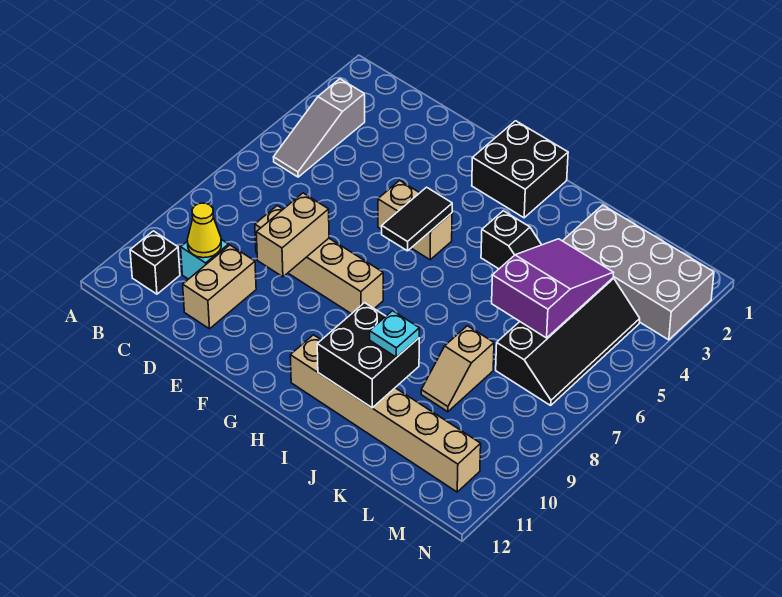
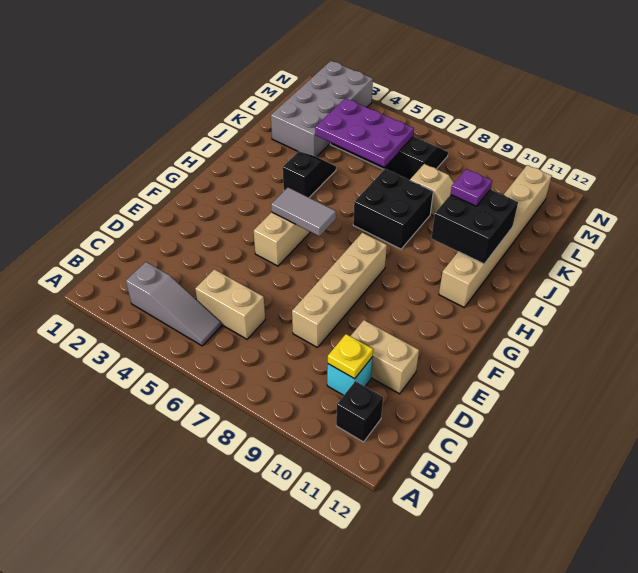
yellow cone C10 level 2 -> yellow plate C10 level 2
tan brick E8:E9 level 2 -> tan brick C5:C6 level 1
black brick G1:H2 level 1 -> black brick I7:J8 level 1
black tile G5:G6 level 2 -> grey tile G5:G6 level 2
cyan plate J10 level 3 -> purple plate J10 level 3
purple slope K4:L6 level 2 top 6 -> purple plate K4:L6 level 2

